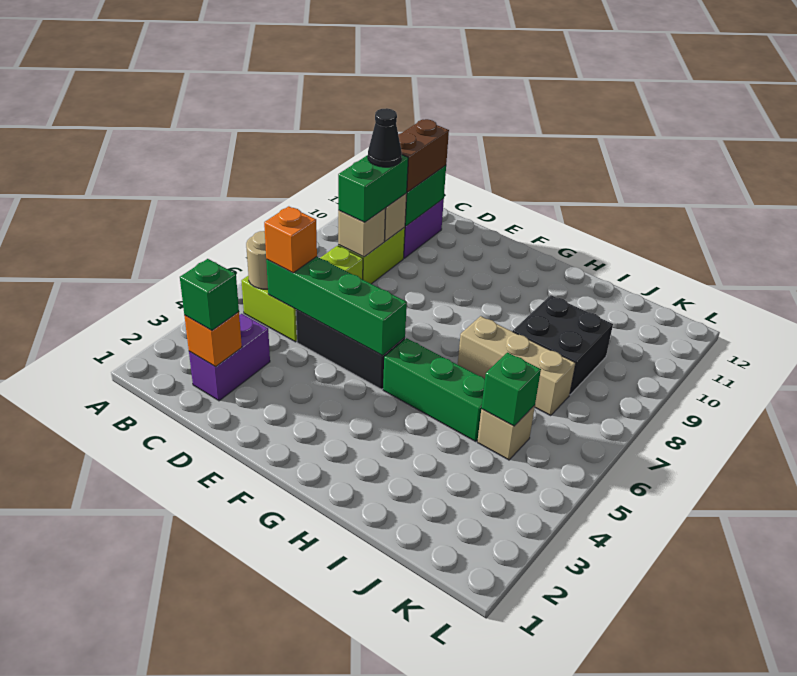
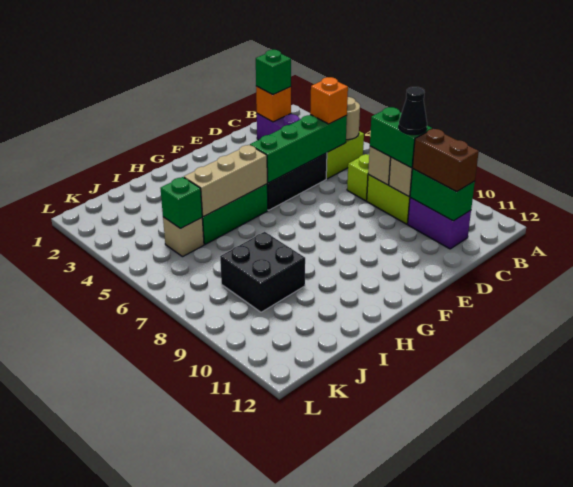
tan brick H7:J7 level 1 -> tan brick G5:I5 level 2

